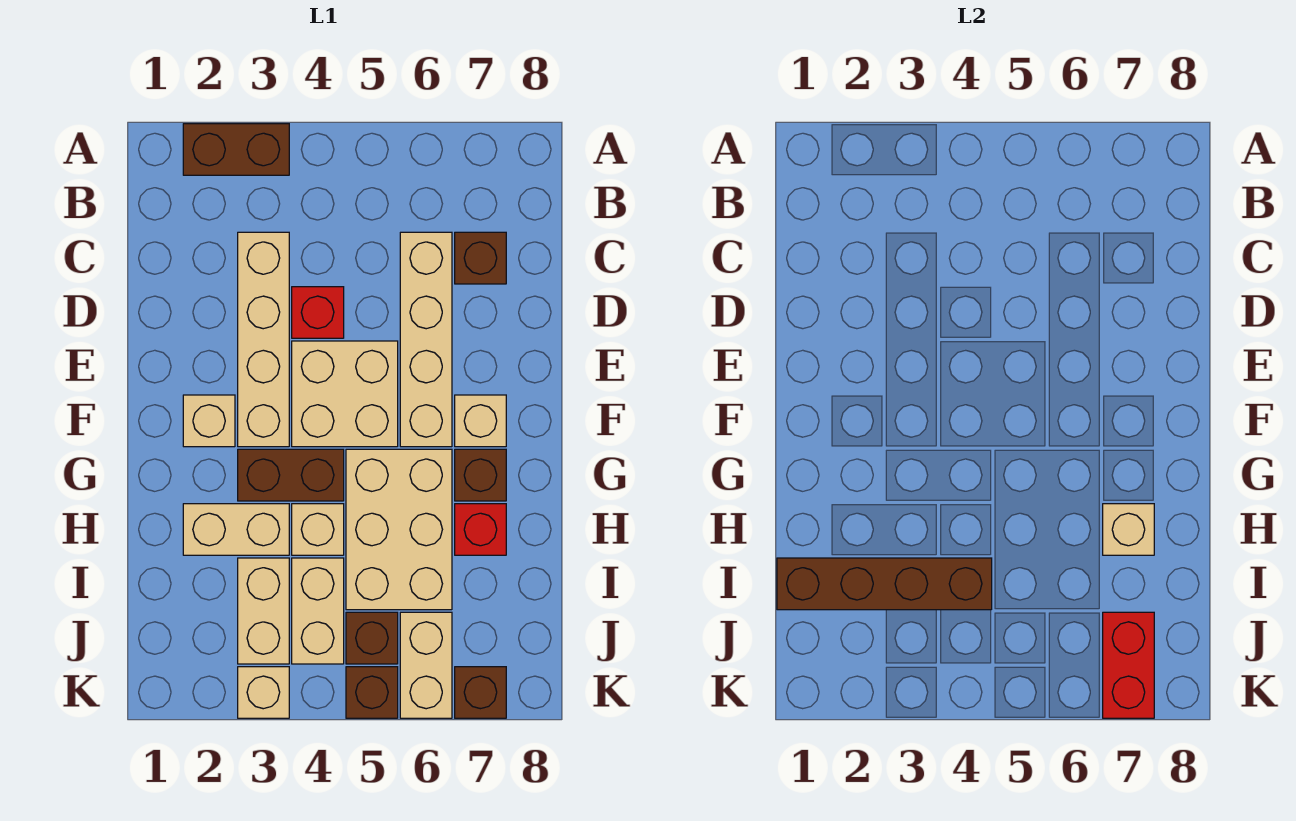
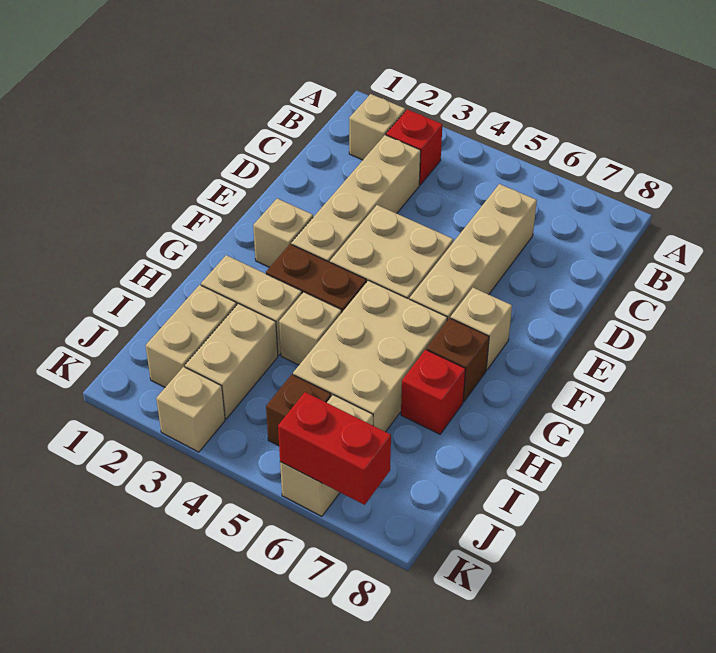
brown brick A2:A3 level 1 -> none
brown brick C7 level 1 -> none
red brick D4 level 1 -> red brick B3 level 1
tan brick H7 level 2 -> tan brick B2 level 1
brown brick I1:I4 level 2 -> none
tan brick I4:J4 level 1 -> tan brick I2:J2 level 1
red brick J7:K7 level 2 -> red brick K6:K7 level 2
brown brick K5 level 1 -> none
brown brick K7 level 1 -> none

